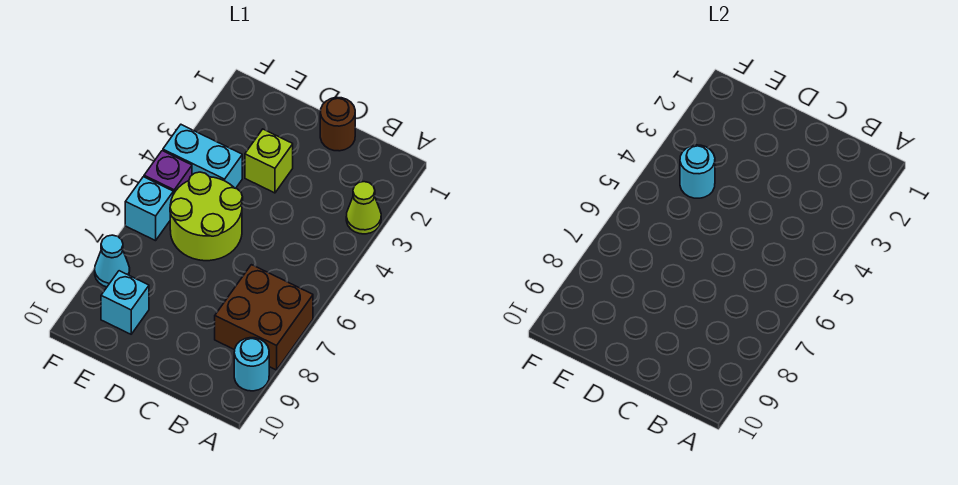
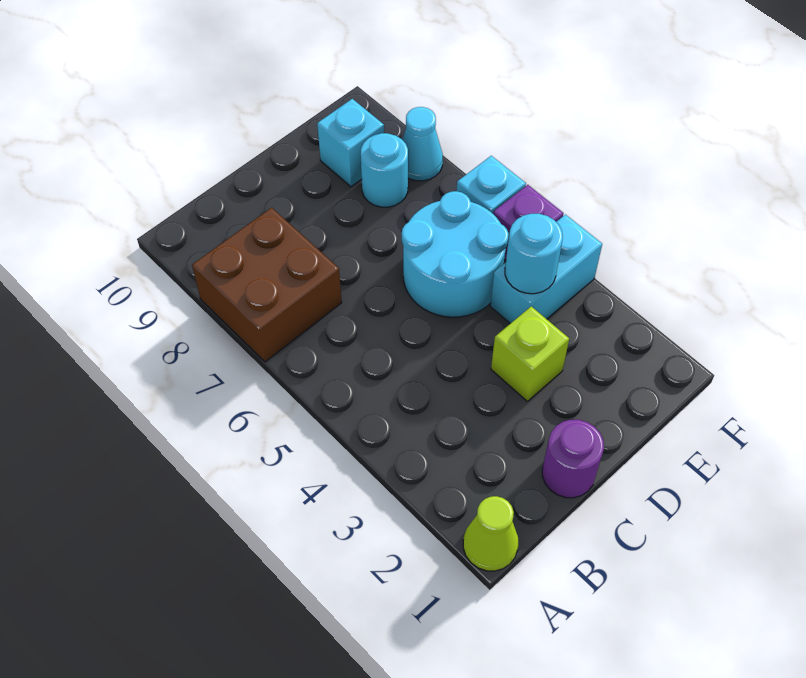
lime cone A3 level 1 -> lime cone A1 level 1
cyan round brick A9 level 1 -> cyan round brick E8 level 1
brown round brick C1 level 1 -> purple round brick C1 level 1
lime round brick D5:E6 level 1 -> cyan round brick D5:E6 level 1

